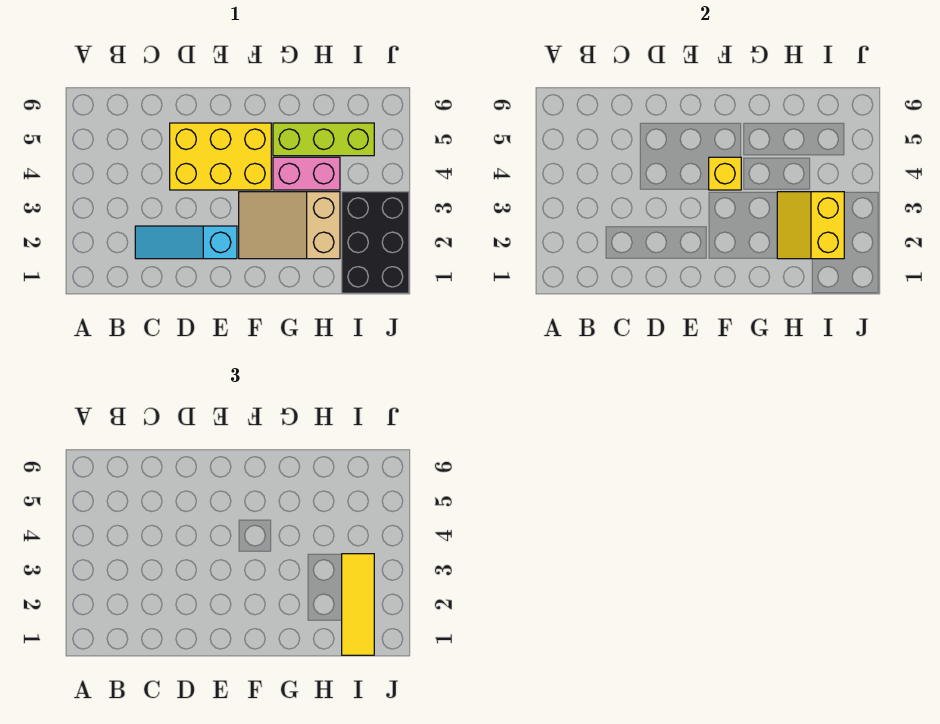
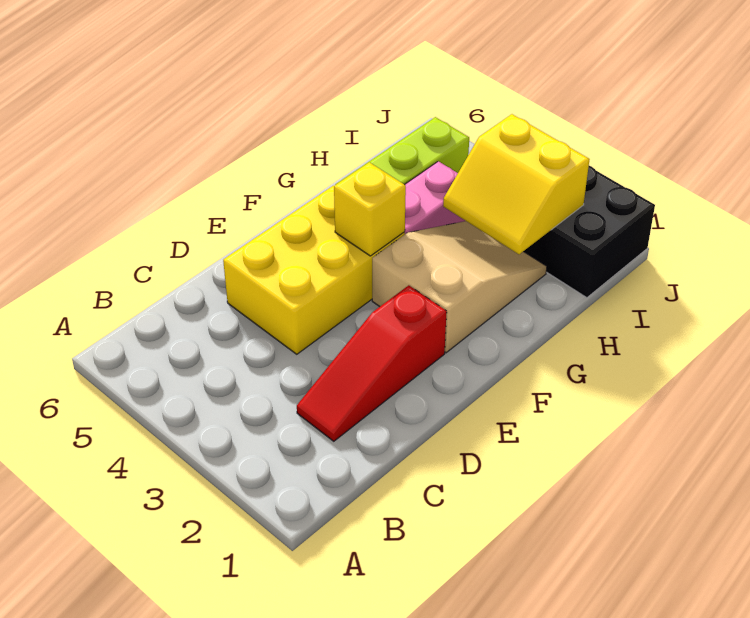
cyan slope C2:E2 level 1 top E -> red slope C2:E2 level 1 top E
tan slope F2:H3 level 1 top H -> tan slope F2:H3 level 1 top F
yellow tile I1:I3 level 3 -> none

